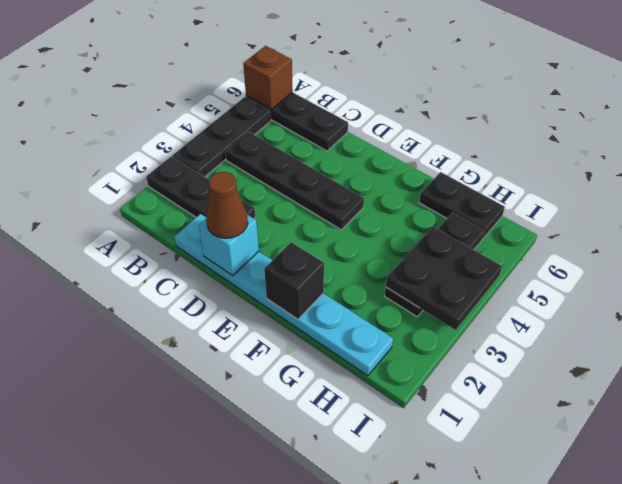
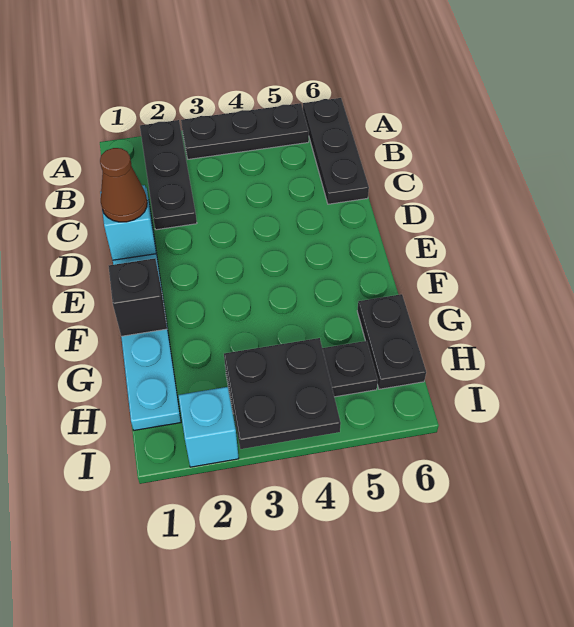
brown brick A6 level 2 -> none
black plate B4:E4 level 1 -> none
none -> cyan brick I2 level 1

